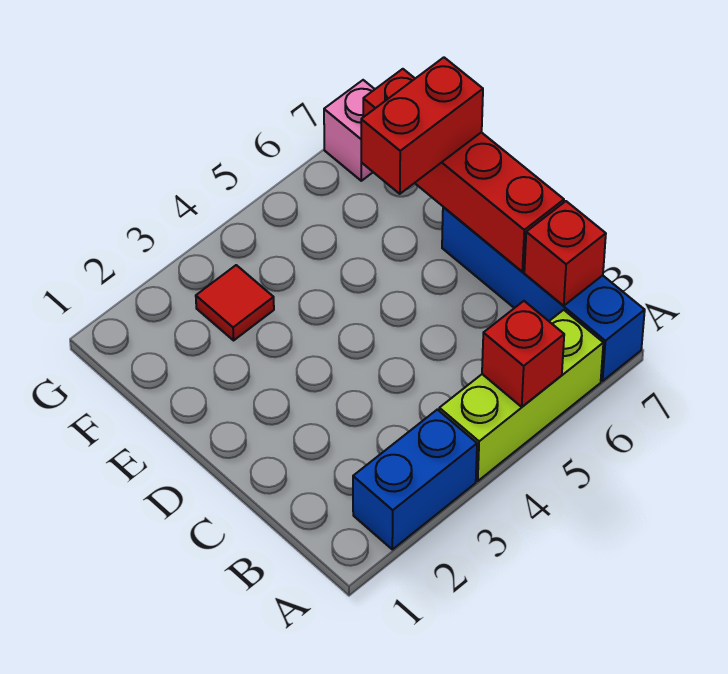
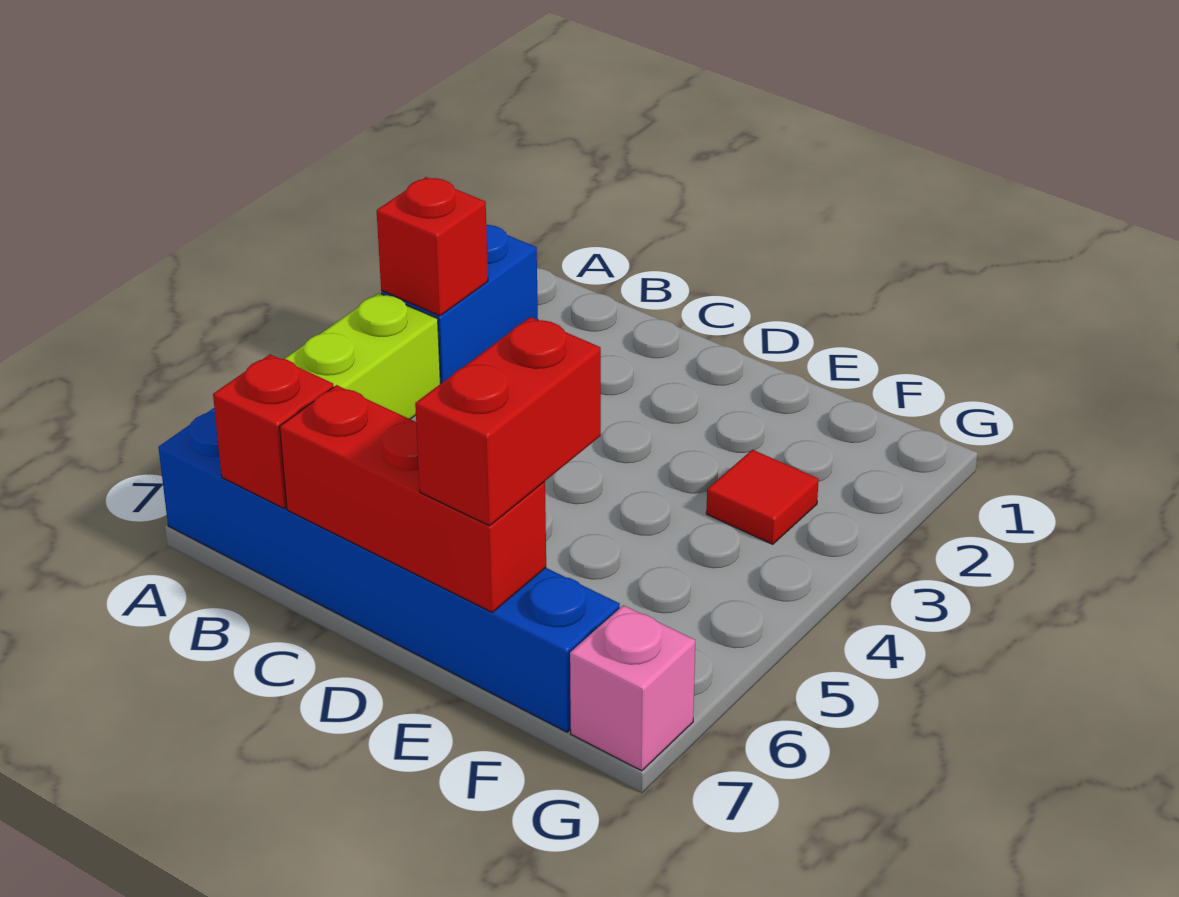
red brick A5 level 2 -> red brick A3 level 2
blue brick A7:D7 level 1 -> blue brick A7:F7 level 1
red brick C7:F7 level 2 -> red brick C7:E7 level 2

